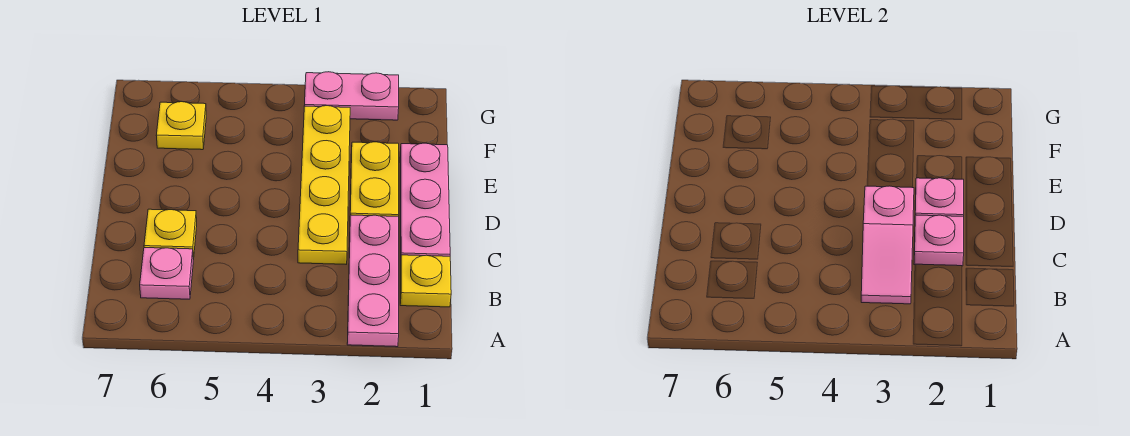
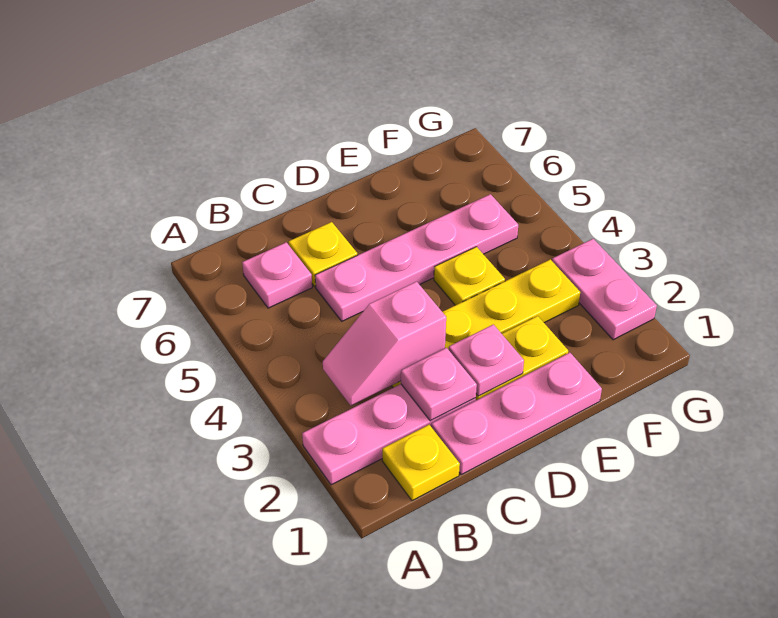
none -> pink plate C5:F5 level 1
yellow plate F6 level 1 -> yellow plate E4 level 1

